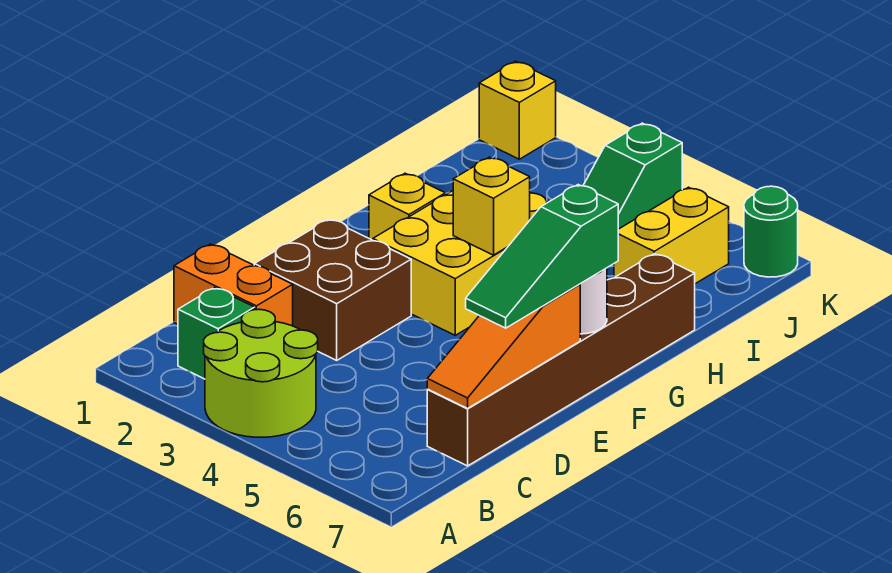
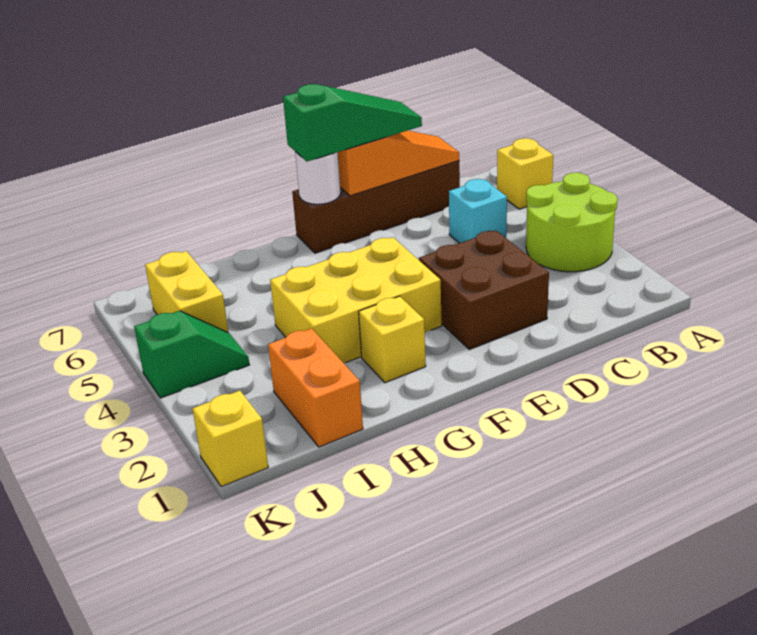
green brick B2 level 1 -> none
orange brick C1:C2 level 1 -> orange brick I1:I2 level 1
none -> cyan brick C5 level 1
brown brick C7:H7 level 1 -> brown brick C7:F7 level 1
yellow brick G4 level 2 -> yellow brick A6 level 1
yellow brick I6:J6 level 1 -> yellow brick J5:J6 level 1
green round brick K7 level 1 -> none

